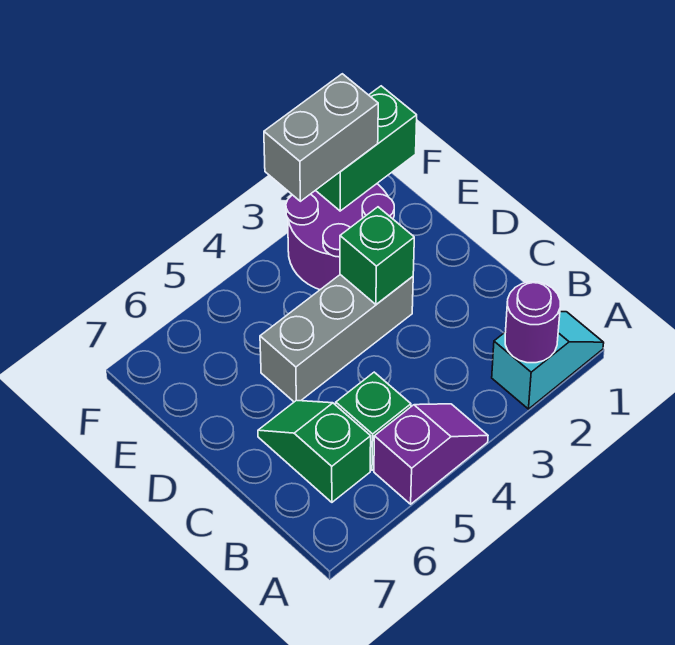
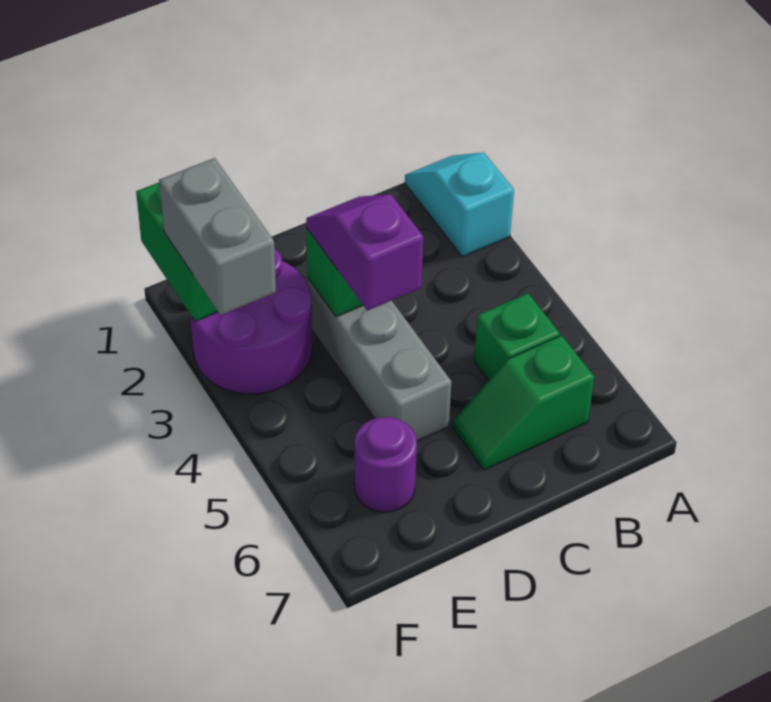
purple round brick A2 level 2 -> purple round brick E6 level 1
purple slope A4:A5 level 1 top 5 -> purple slope D3:D4 level 3 top 4

